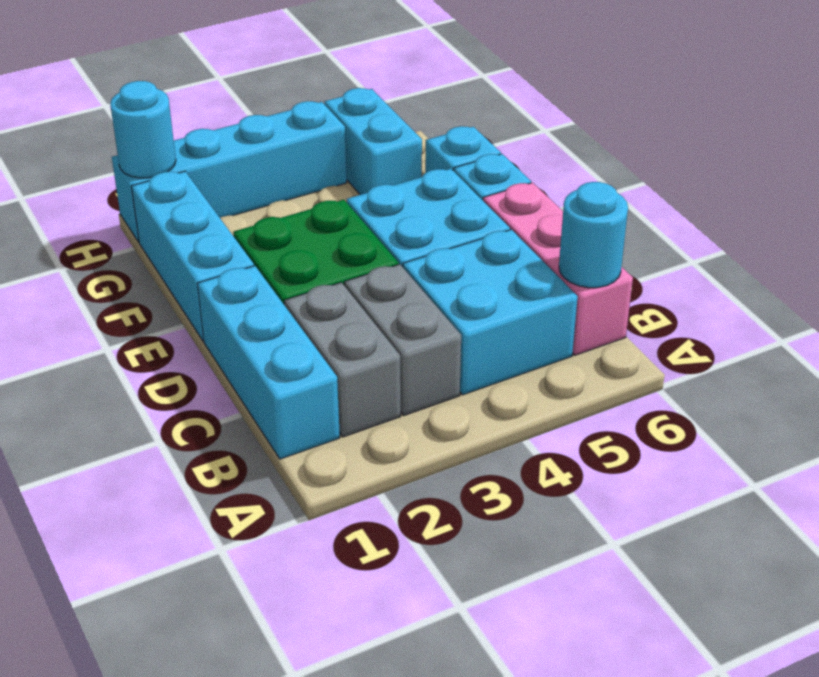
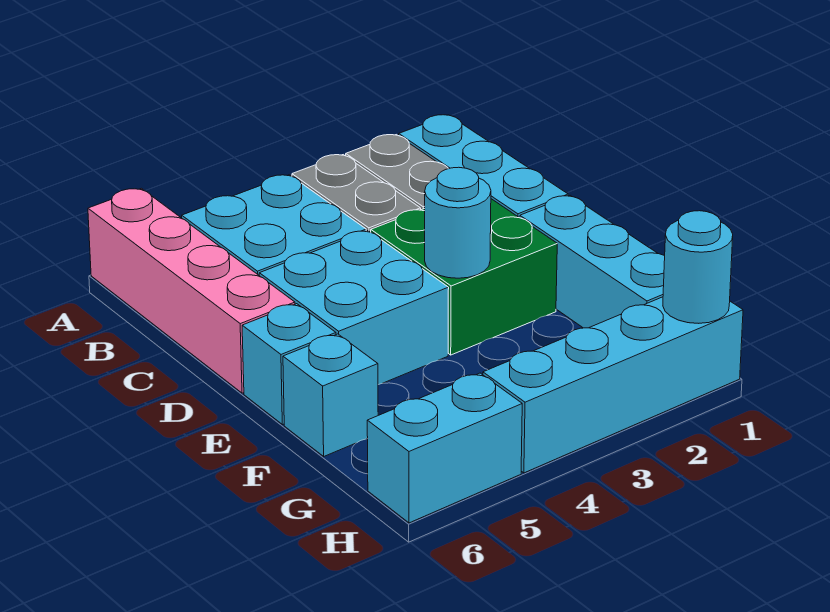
pink brick B6:D6 level 1 -> pink brick A6:D6 level 1
cyan round brick B6 level 2 -> cyan round brick E3 level 2
cyan brick G5:H5 level 1 -> cyan brick H5:H6 level 1

